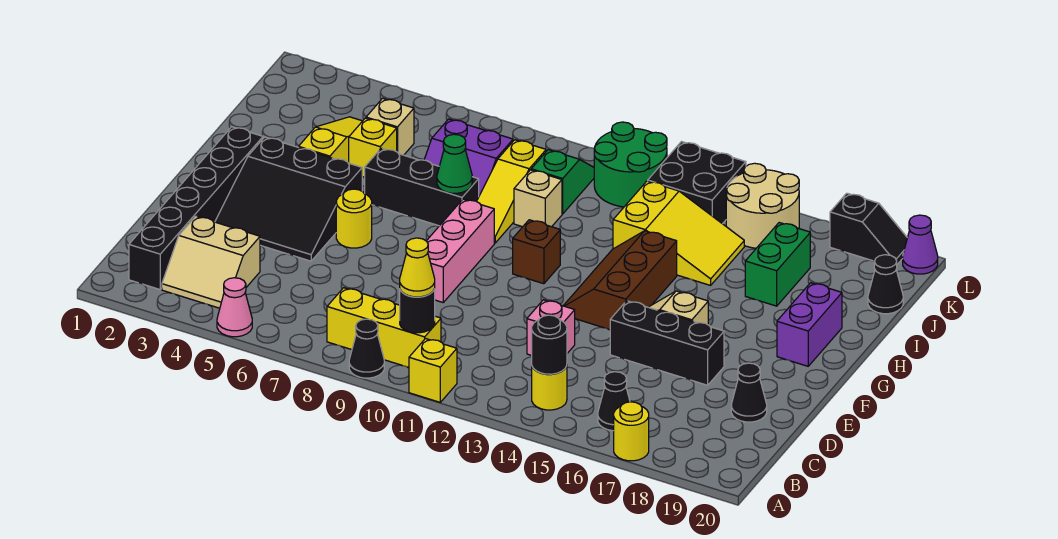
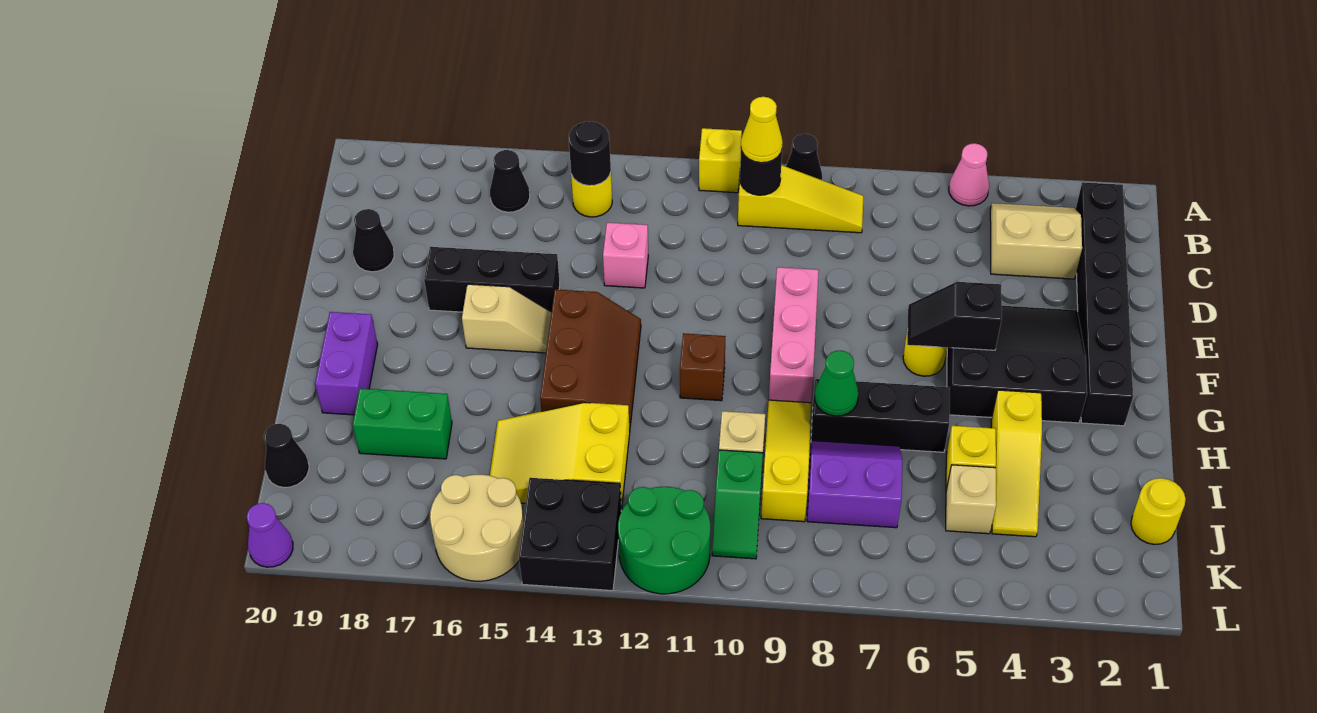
yellow round brick A17 level 1 -> yellow round brick J1 level 1
yellow brick B8:B10 level 1 -> yellow slope B8:B10 level 1 top 10
green brick I17:J17 level 1 -> green brick I17:I18 level 1
black slope L18:L19 level 1 top 18 -> black slope F5:F6 level 2 top 5

